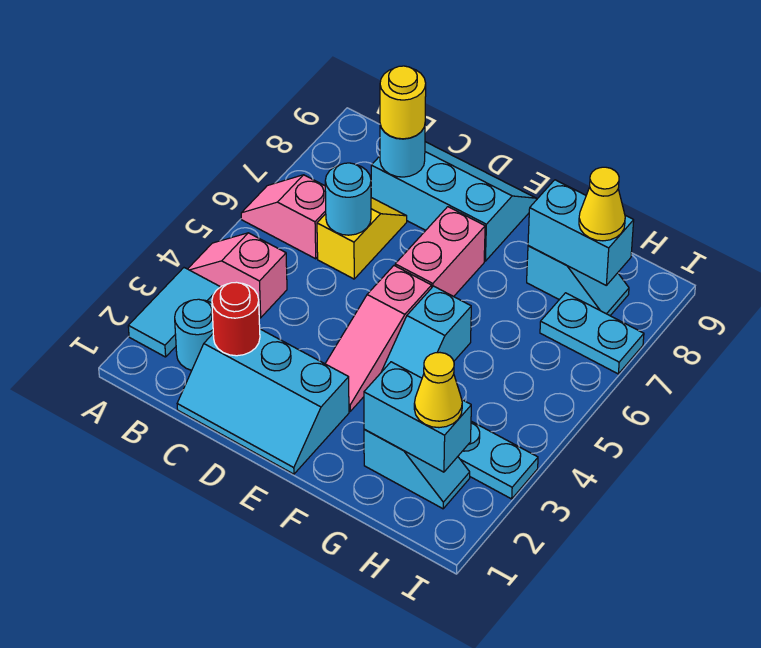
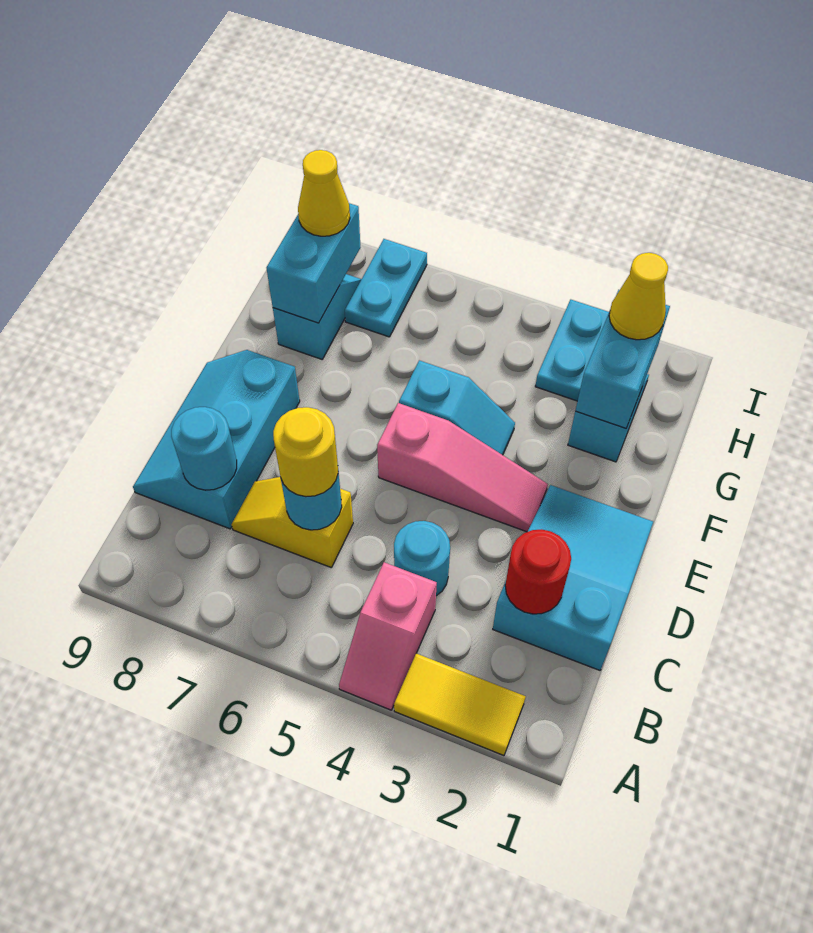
cyan tile A2:A3 level 1 -> yellow tile A2:A3 level 1
pink slope A6:B6 level 1 top B -> none
cyan round brick B2 level 1 -> cyan round brick C4 level 1
cyan slope C1:E2 level 1 top 2 -> cyan slope C1:E2 level 1 top C
yellow round brick C8 level 3 -> yellow round brick C6 level 3
pink brick E6:E7 level 1 -> none

